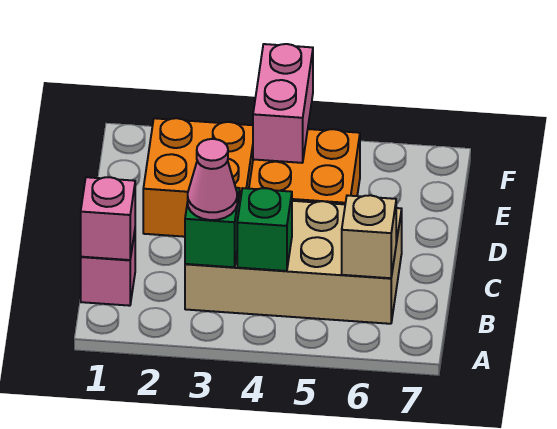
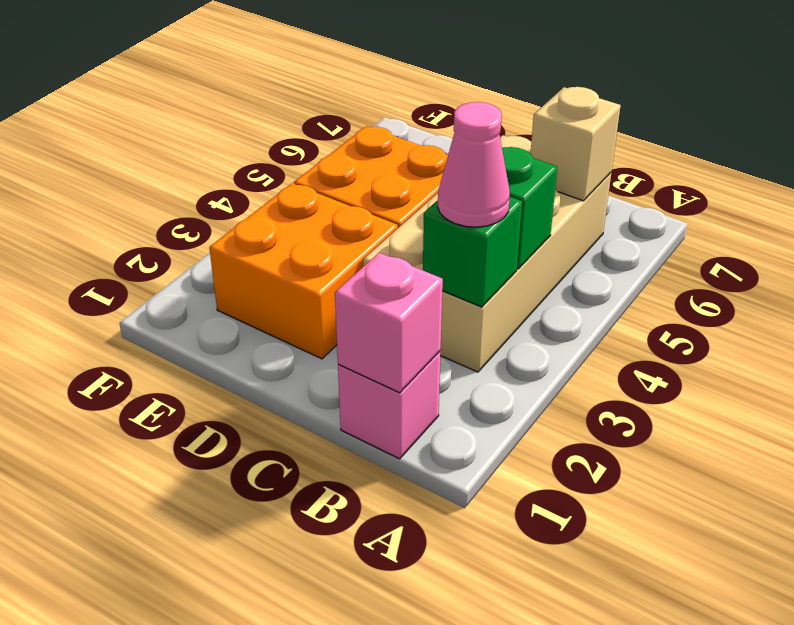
pink brick E4:F4 level 2 -> none

